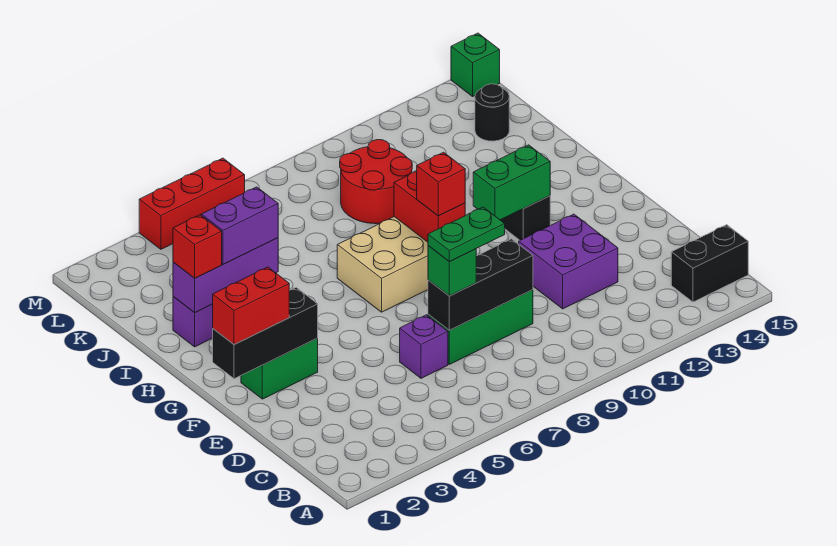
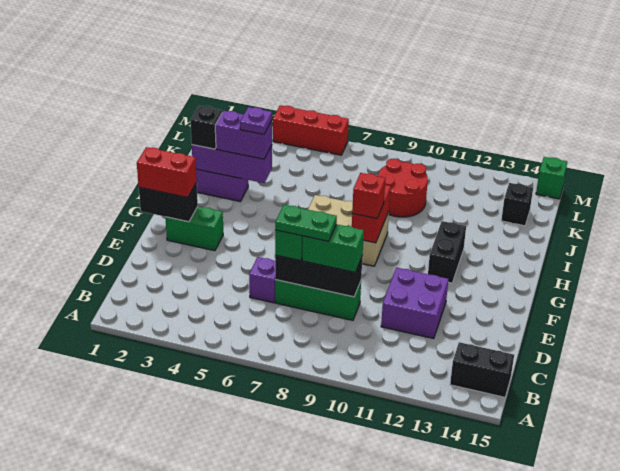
black brick F1:F3 level 2 -> black brick F1:F2 level 2
green brick G11:G12 level 2 -> green brick D8:D9 level 3
red brick I2 level 3 -> black brick I2 level 3
none -> purple plate I4 level 4
black round brick K14 level 1 -> black brick K14 level 1

